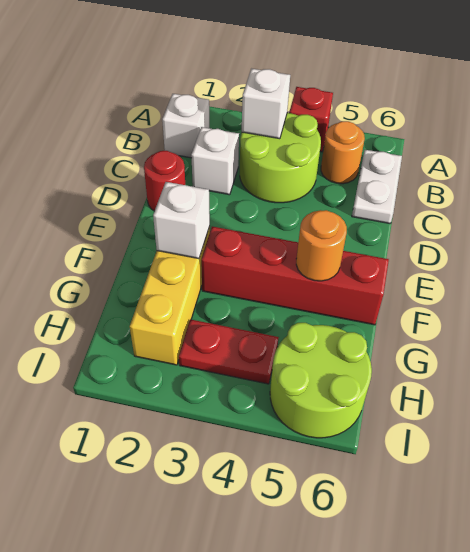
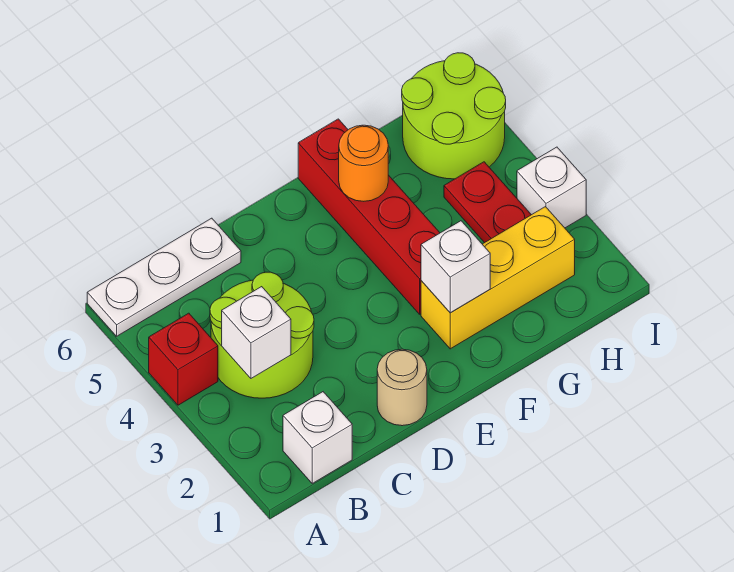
orange round brick B5 level 1 -> none
white plate B6:C6 level 1 -> white plate A6:C6 level 1
white brick C2 level 1 -> white brick I3 level 1
red round brick D1 level 1 -> tan round brick D1 level 1

